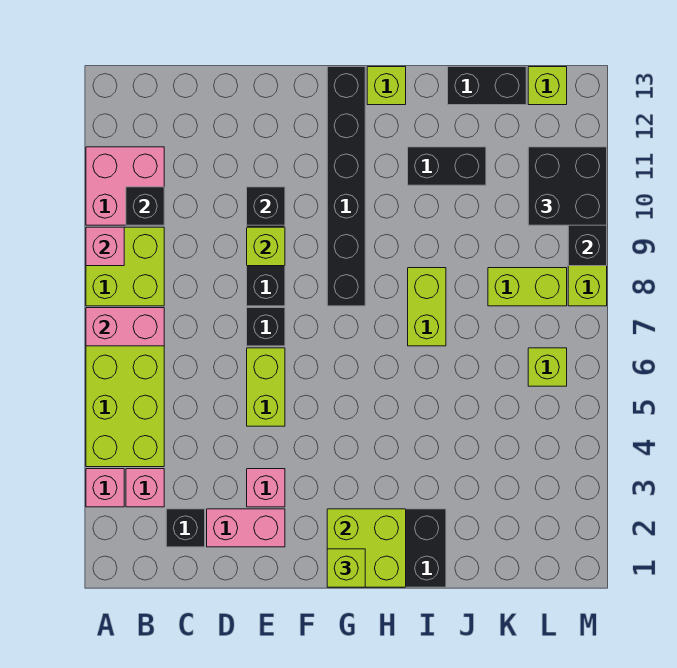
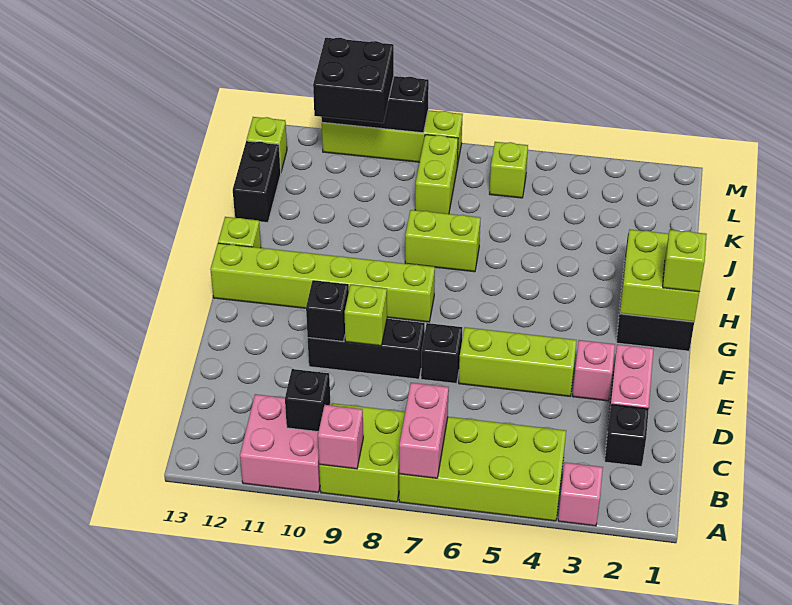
pink brick B3 level 1 -> none
lime brick E5:E6 level 1 -> lime brick E4:E6 level 1
black brick G8:G13 level 1 -> lime brick G8:G13 level 1
black brick I11:J11 level 1 -> none

